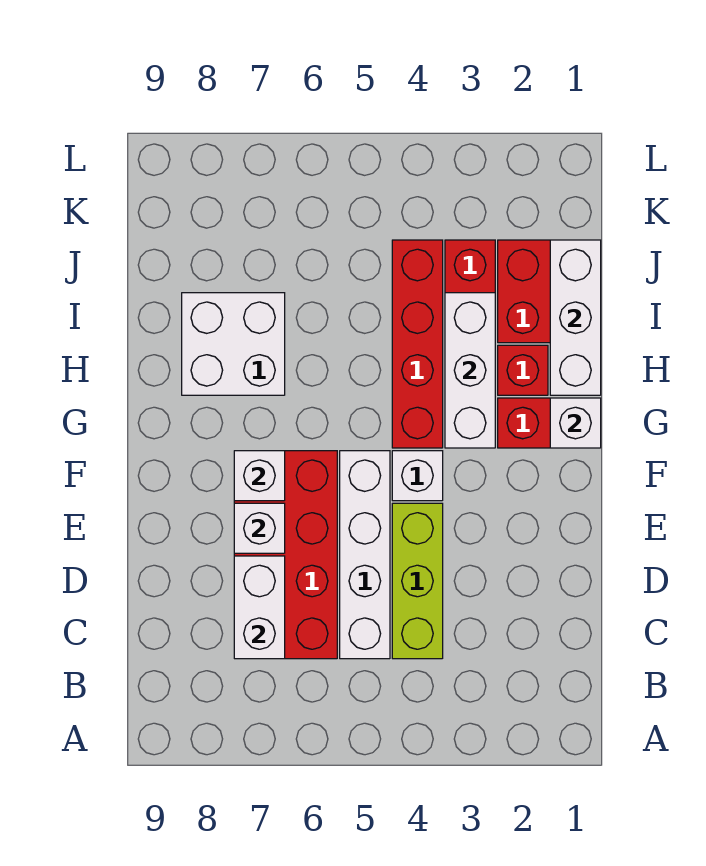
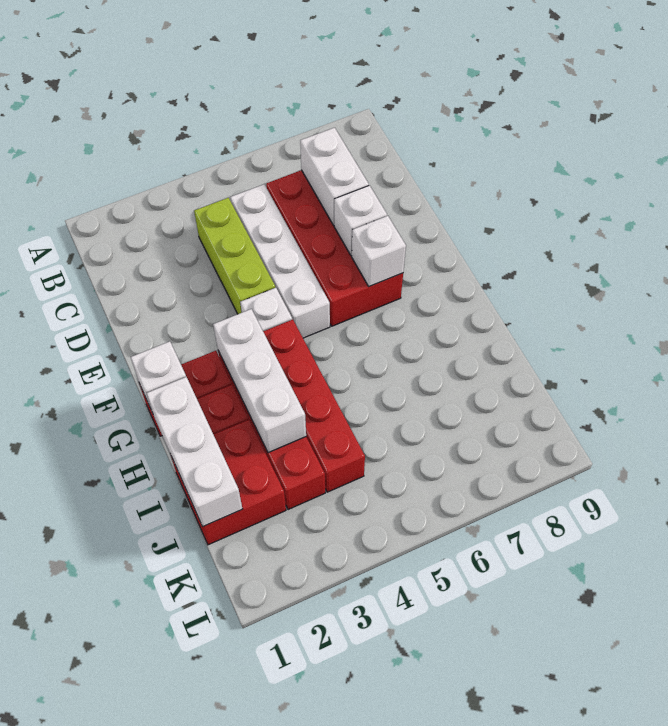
white brick H7:I8 level 1 -> none

